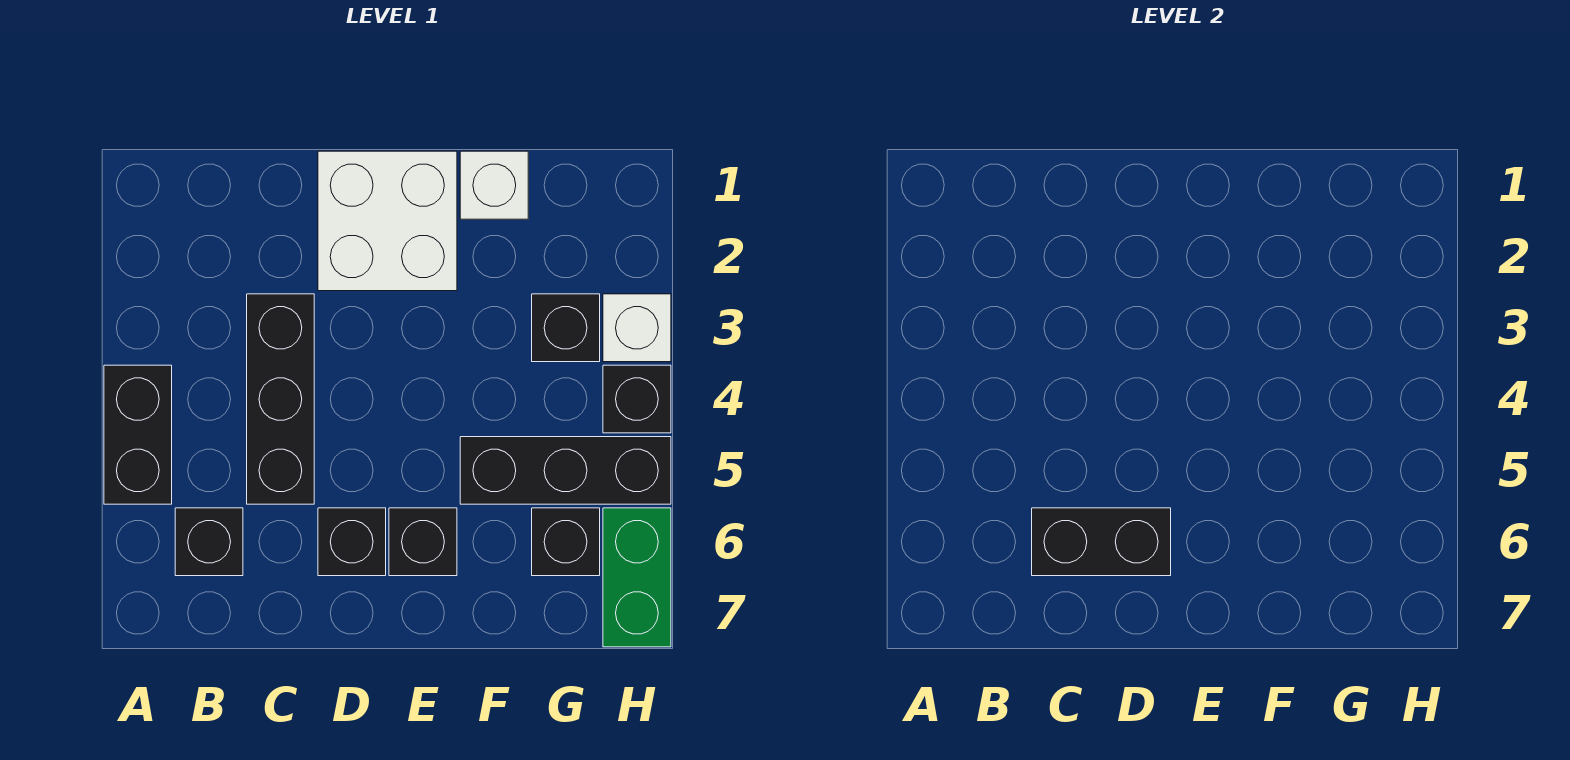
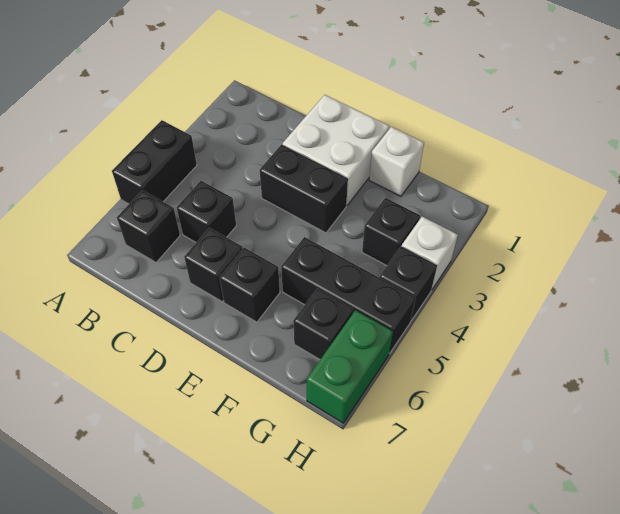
black brick C3:C5 level 1 -> black brick C5 level 1
black brick C6:D6 level 2 -> black brick D3:E3 level 1

